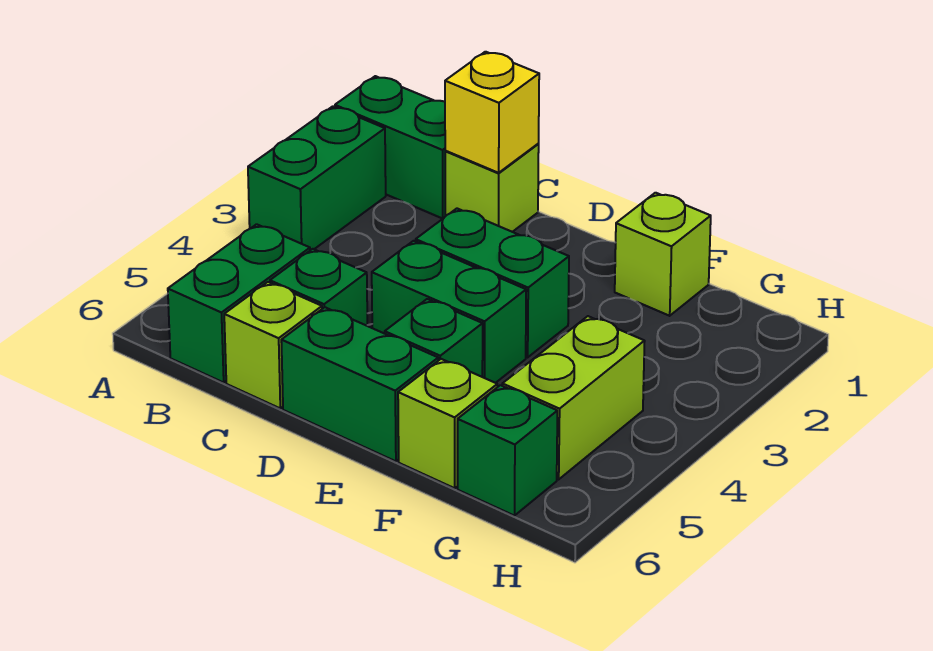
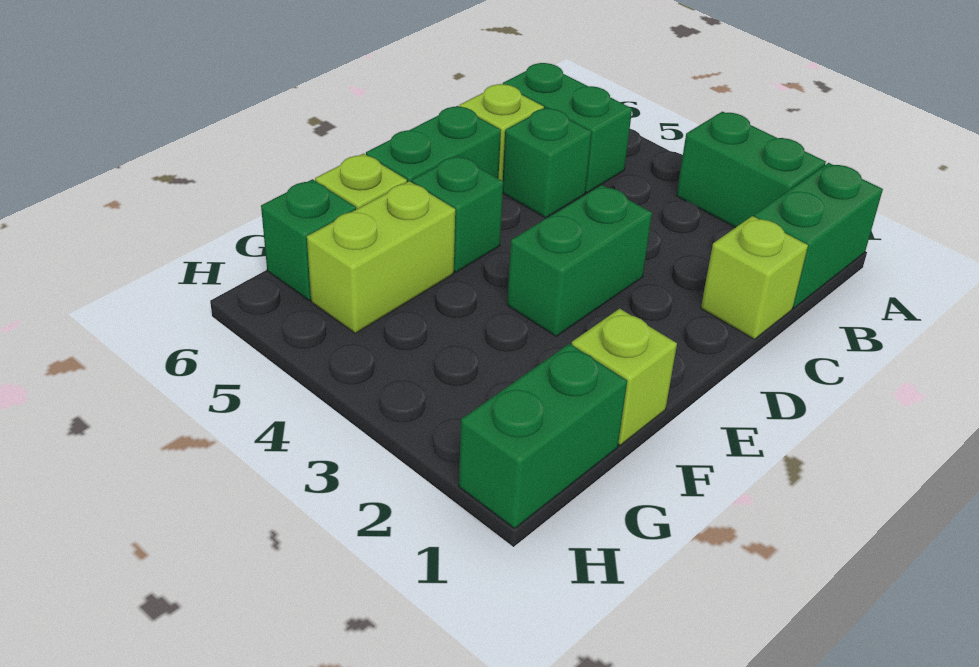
yellow brick C1 level 2 -> none
green brick D4:E4 level 1 -> green brick G1:H1 level 1
lime brick G4:G5 level 1 -> lime brick F5:G5 level 1

